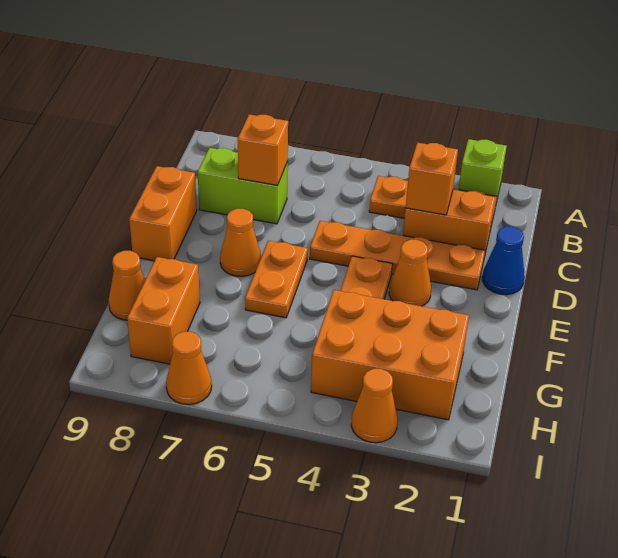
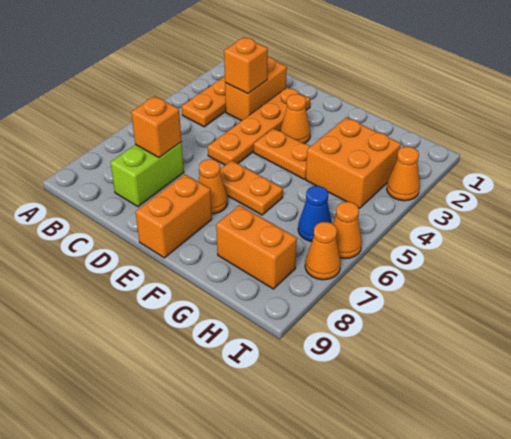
lime brick A2 level 1 -> none
blue cone D1 level 1 -> blue cone H6 level 1
orange brick D9:E9 level 1 -> orange brick E8:E9 level 1
orange brick G2:H4 level 1 -> orange brick G3:H4 level 1
orange cone G9 level 1 -> orange cone I6 level 1

